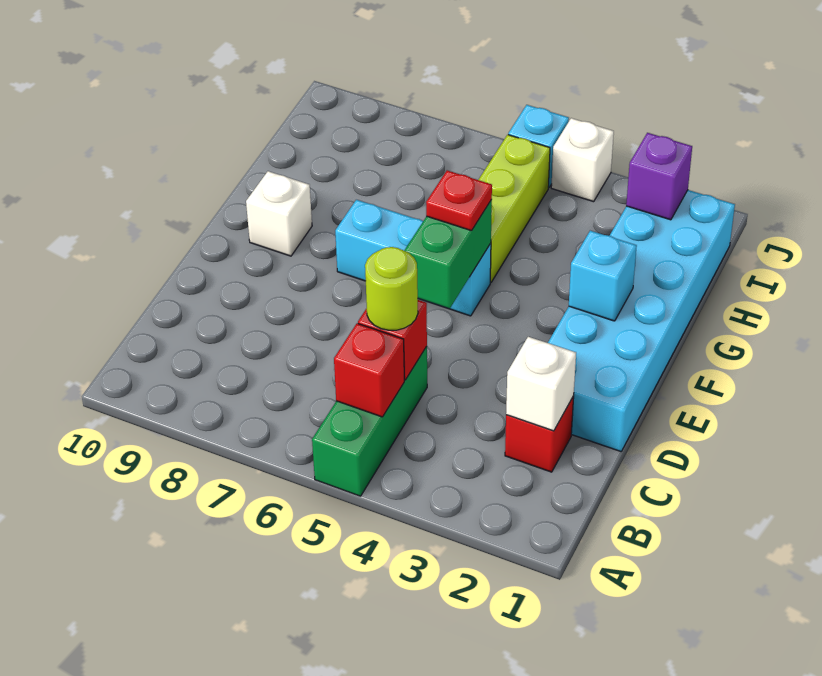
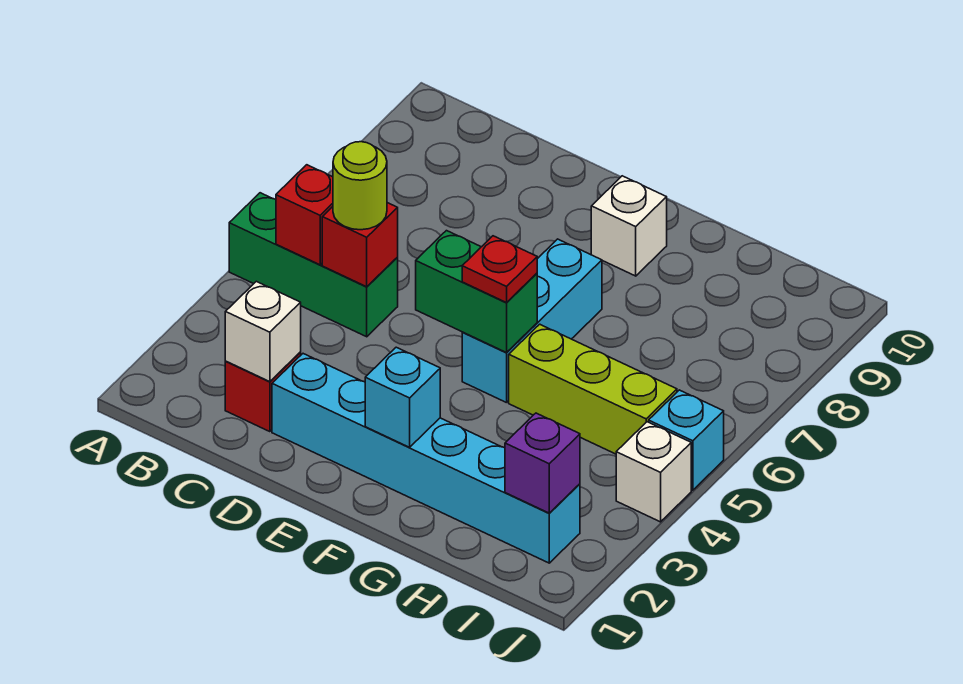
cyan brick D1:I2 level 1 -> cyan brick D2:I2 level 1

